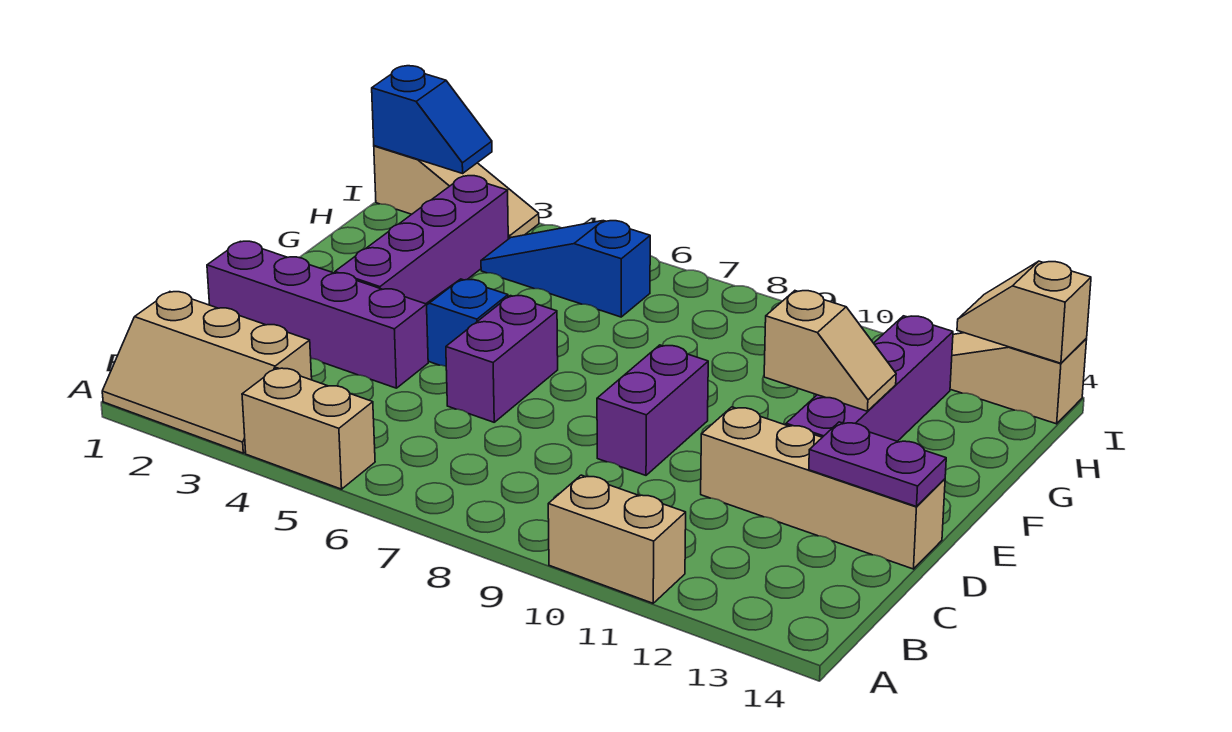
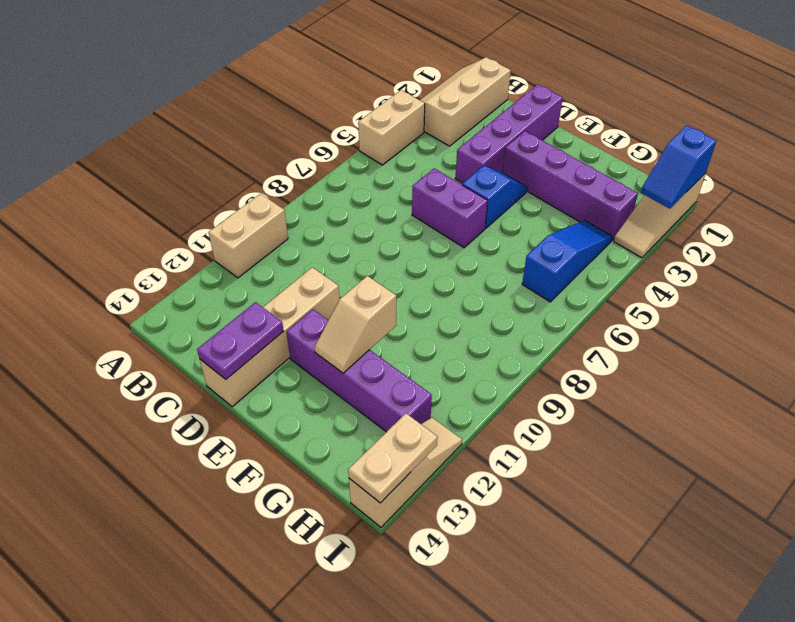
purple brick D9:E9 level 1 -> none
tan slope I13:I14 level 2 top 14 -> tan plate I13:I14 level 2

